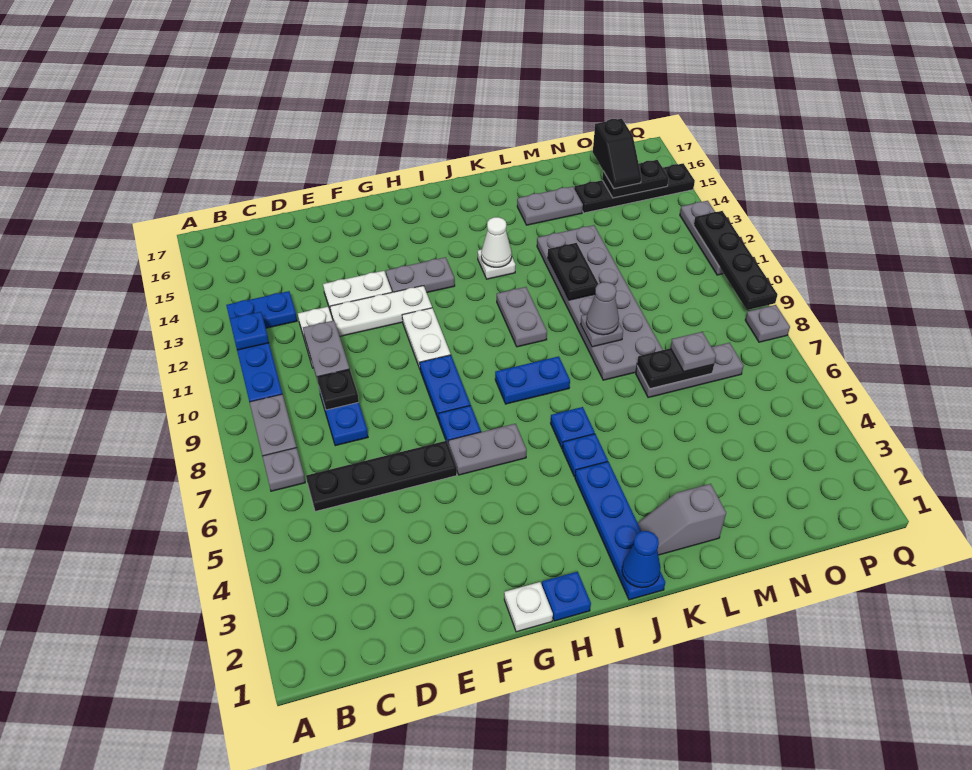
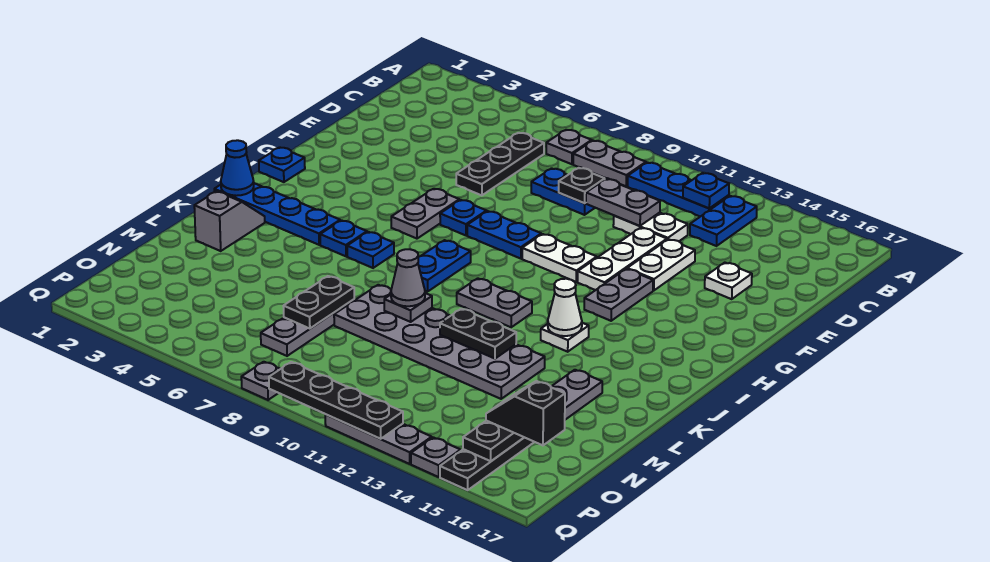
black plate C6:F6 level 1 -> black plate C6:E6 level 1
white plate G1 level 1 -> white plate E15 level 1
grey plate N7 level 3 -> grey plate Q14 level 1

